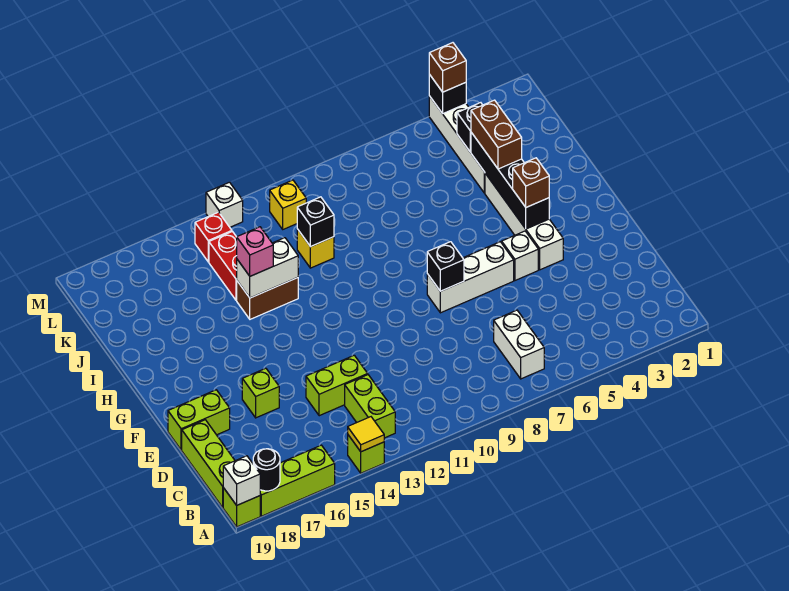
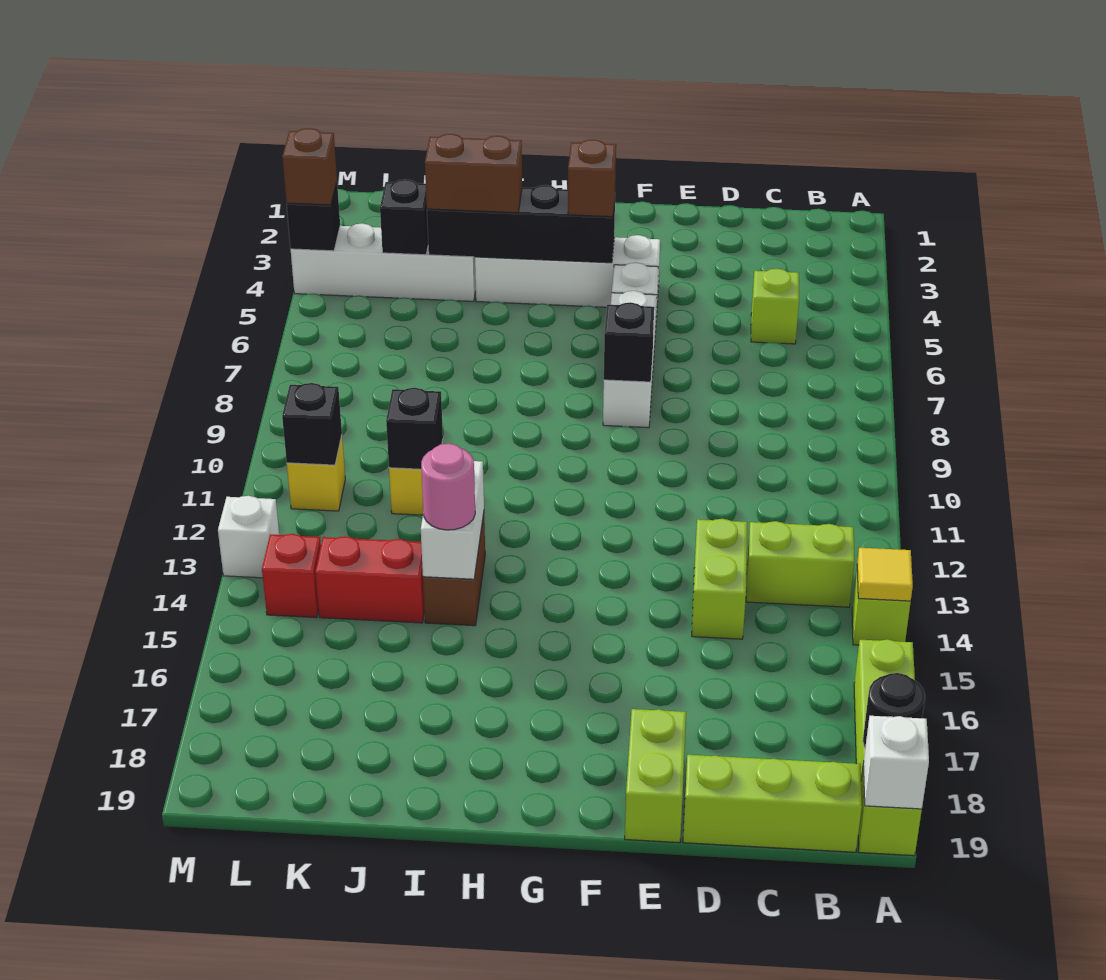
white brick B7:C7 level 1 -> none
lime brick E16 level 1 -> lime brick C5 level 1
pink brick I14 level 3 -> pink round brick I14 level 3
none -> black brick L11 level 2

